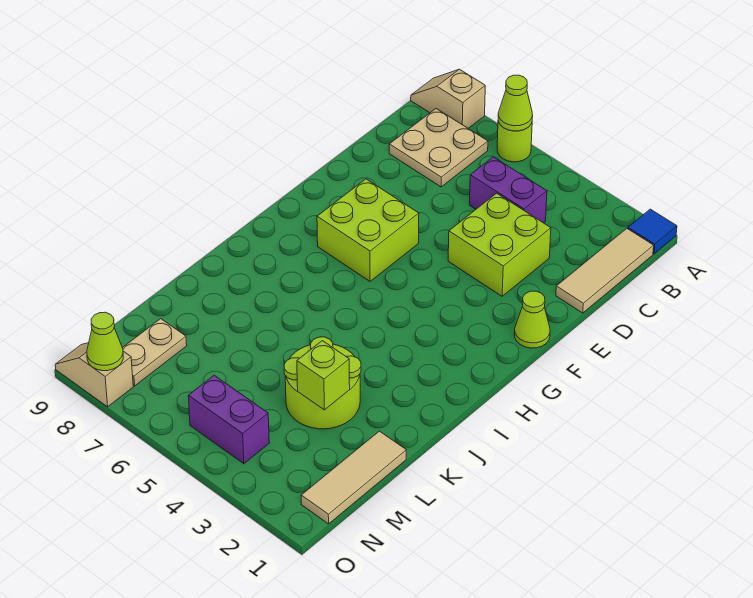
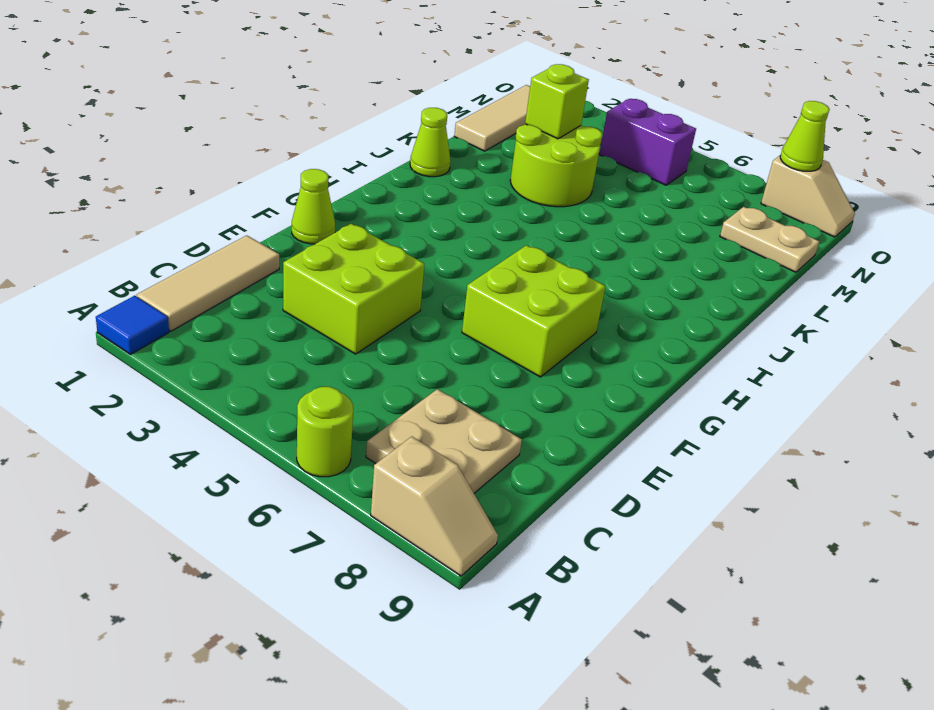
lime cone A6 level 2 -> lime cone J1 level 1
purple brick C4:C5 level 1 -> none
tan plate M8:N8 level 1 -> tan plate M8:M9 level 1

